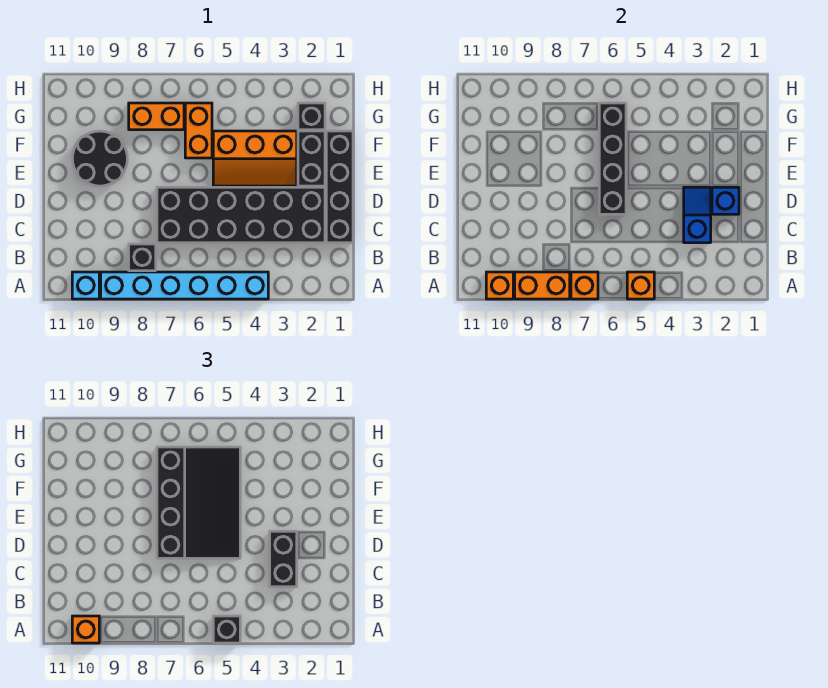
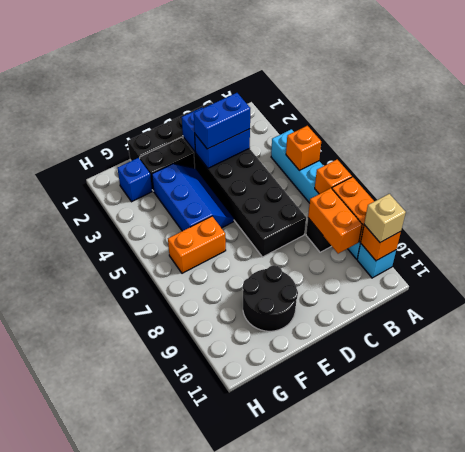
black brick A5 level 3 -> none
orange brick A10 level 3 -> tan brick A10 level 3
blue slope C3:D3 level 2 top C -> blue brick C3:D3 level 2
black brick C3:D3 level 3 -> blue brick C3:D3 level 3
black slope D5:G7 level 3 top 7 -> none
black brick D6:G6 level 2 -> none
orange slope E3:F5 level 1 top F -> blue slope E3:F5 level 1 top F
black brick G2 level 1 -> blue brick G2 level 1
orange brick G7:G8 level 1 -> orange brick B8:B9 level 2

